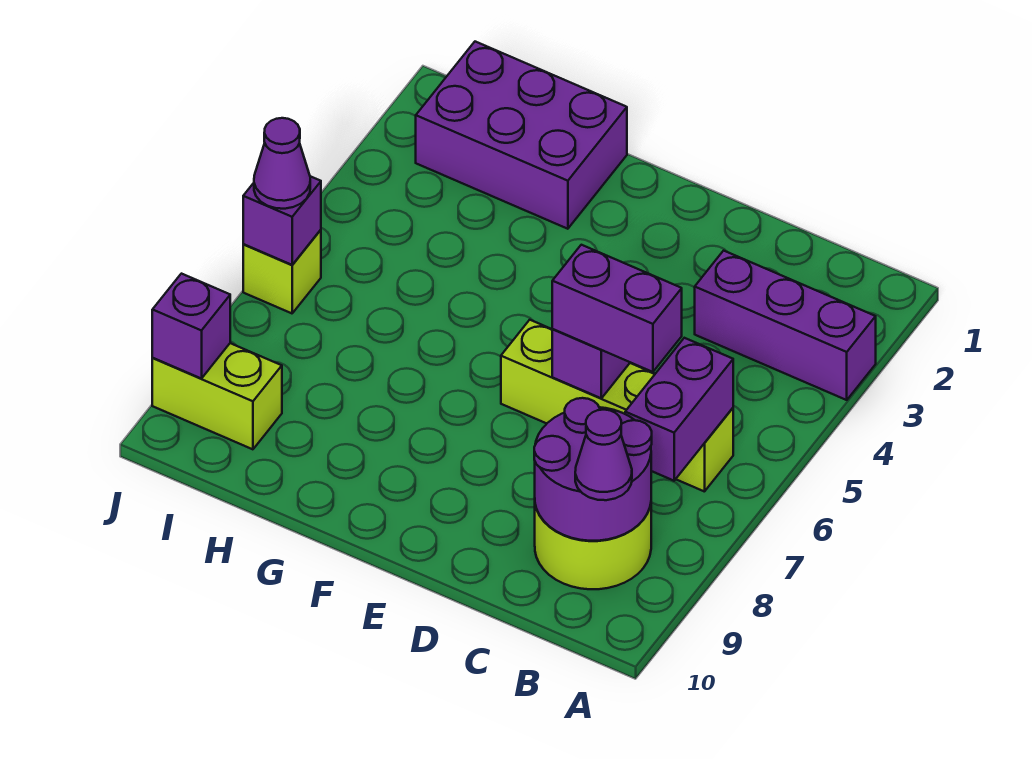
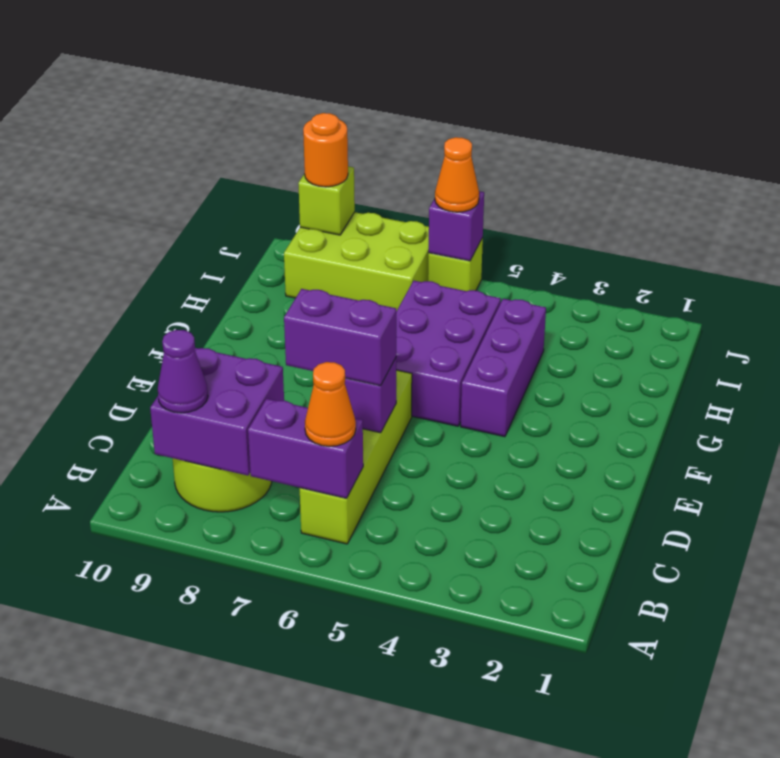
purple brick A3:C3 level 1 -> purple brick F4:H4 level 1
none -> orange cone B6 level 3
purple round brick B8:C9 level 2 -> purple brick B8:C9 level 2
purple brick C6:D6 level 3 -> purple brick D6:D7 level 3
purple brick G1:I2 level 1 -> purple brick F5:H6 level 1
lime brick I9:J9 level 1 -> lime brick I7:J9 level 1
purple cone J6 level 3 -> orange cone J6 level 3
purple brick J9 level 2 -> lime brick J9 level 2
none -> orange round brick J9 level 3

